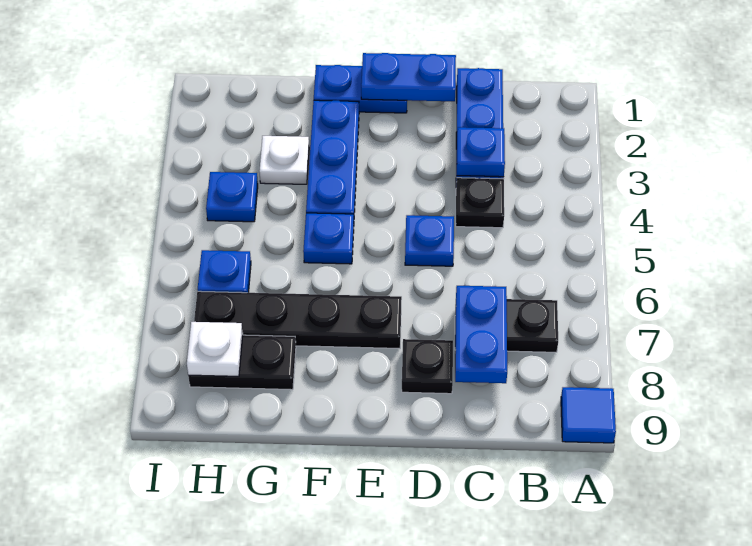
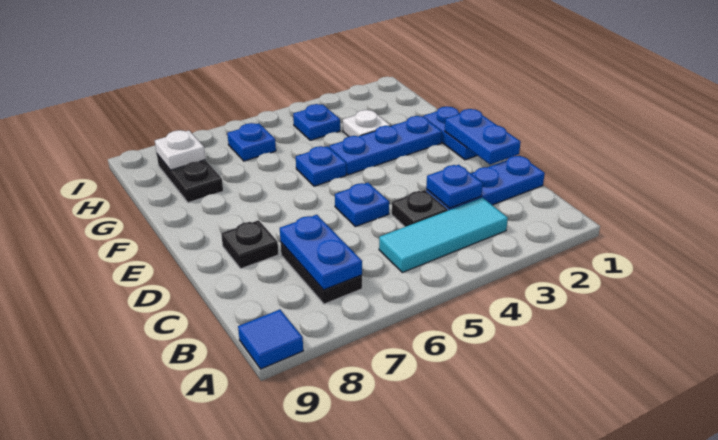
none -> cyan tile B3:B5 level 1
blue plate C7:C8 level 2 -> blue plate B7:C7 level 2
black plate E7:H7 level 1 -> none

